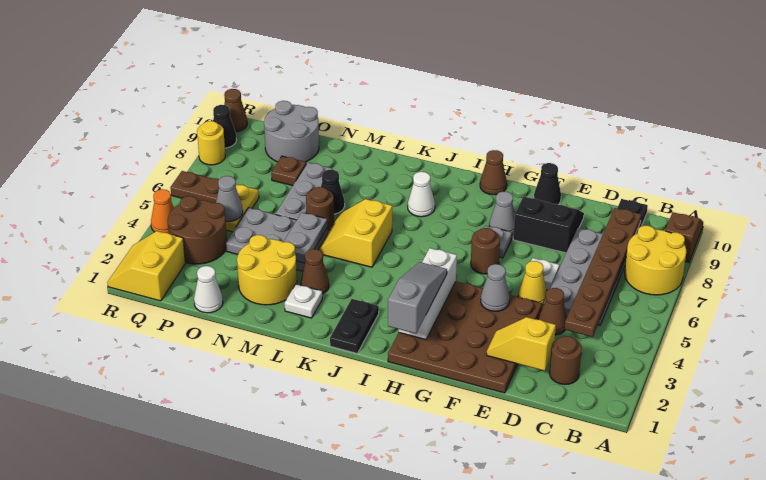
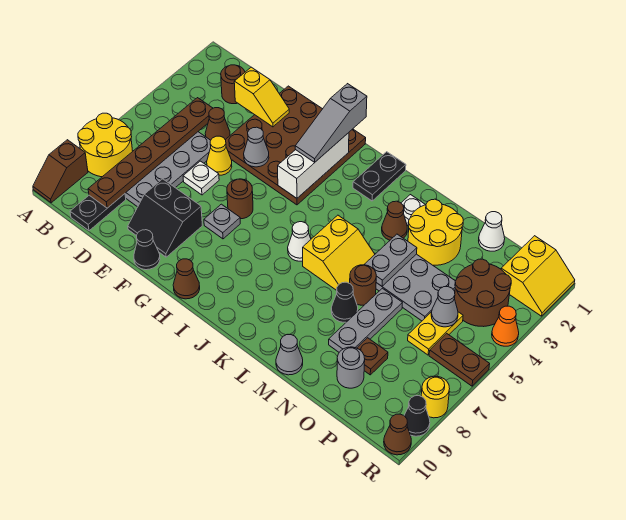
grey cone G8 level 1 -> grey cone M10 level 1
white cone J8 level 1 -> white cone J6 level 1
grey round brick O9:P10 level 1 -> grey round brick O9 level 1

